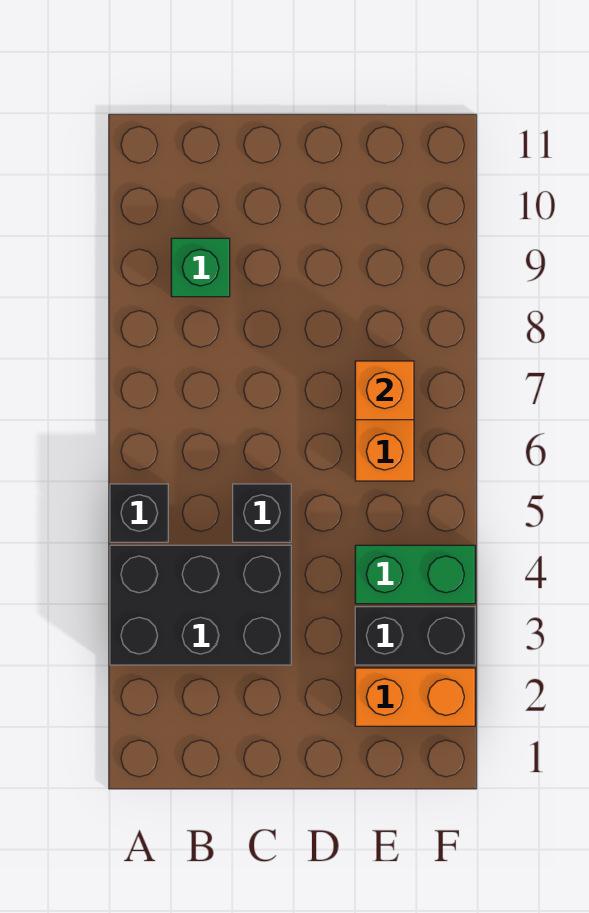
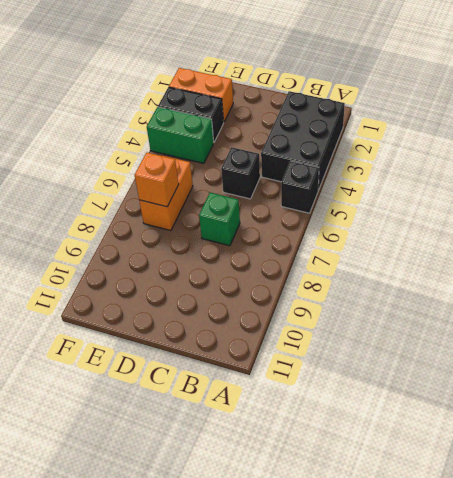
black brick A3:C4 level 1 -> black brick A2:B4 level 1
green brick B9 level 1 -> green brick C7 level 1

